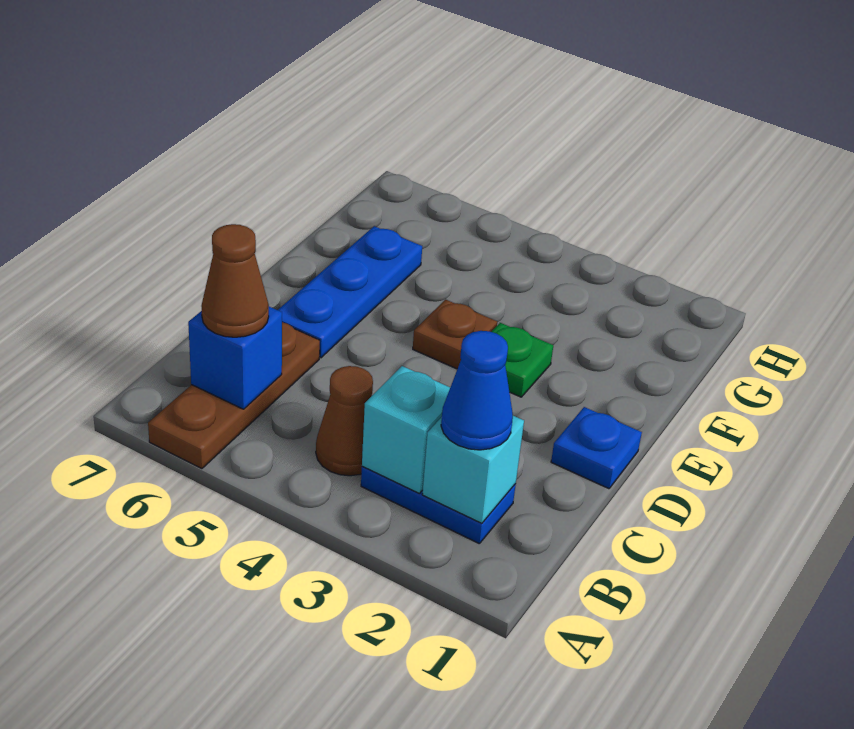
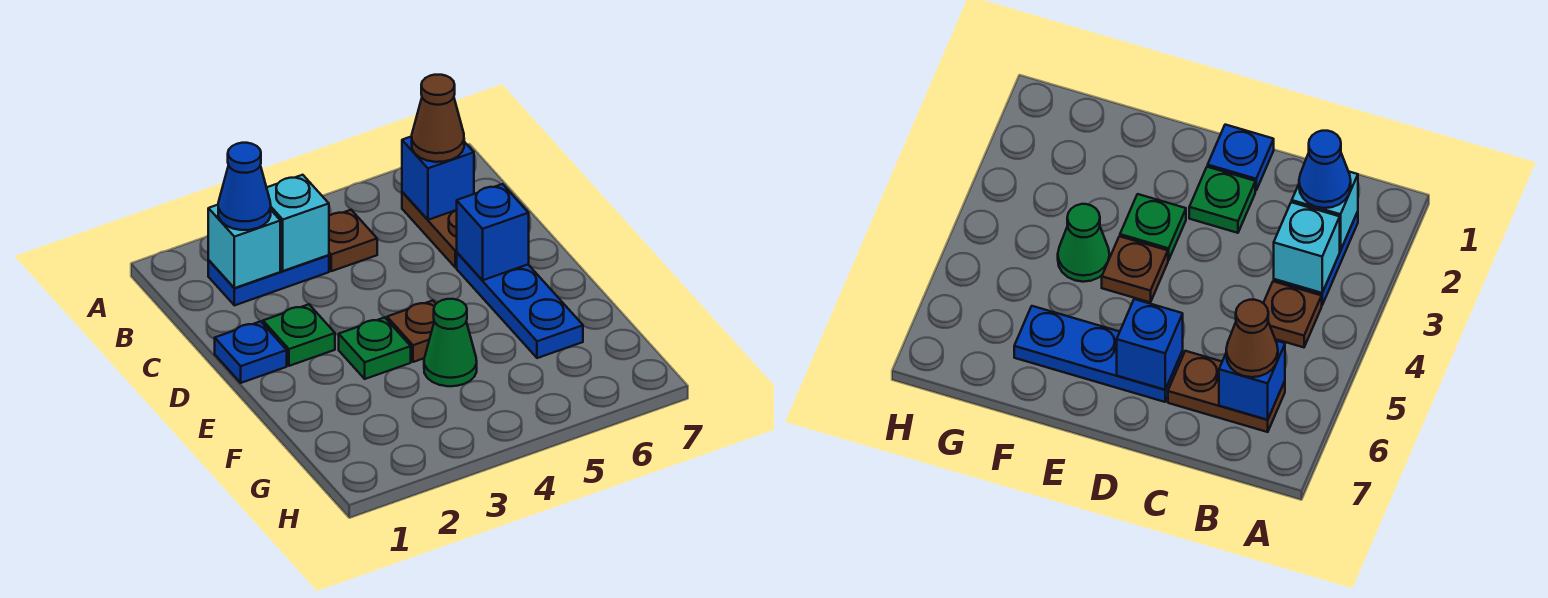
brown plate A6:C6 level 1 -> brown plate B6:C6 level 1
brown cone B4 level 1 -> brown plate B4 level 1
none -> green plate D2 level 1
none -> blue brick D6 level 2
none -> green cone F4 level 1

